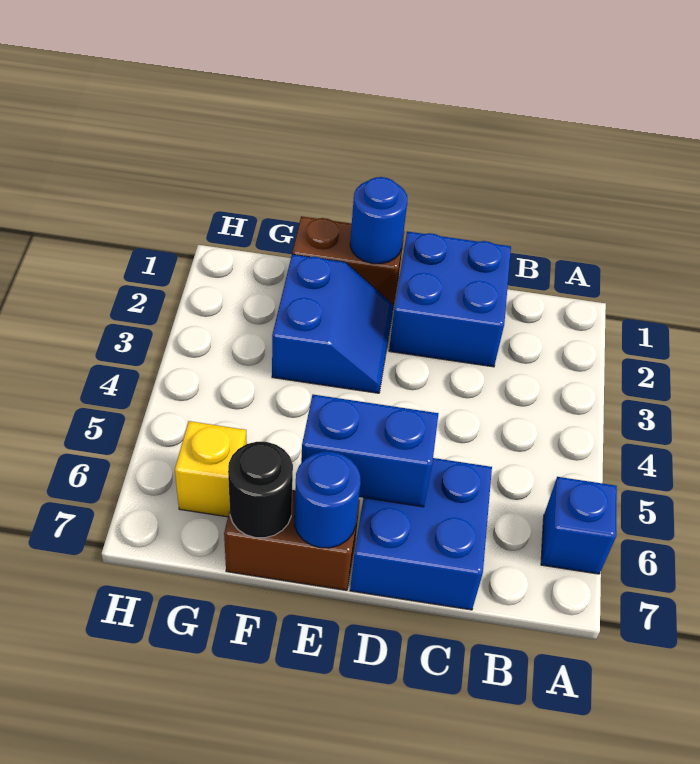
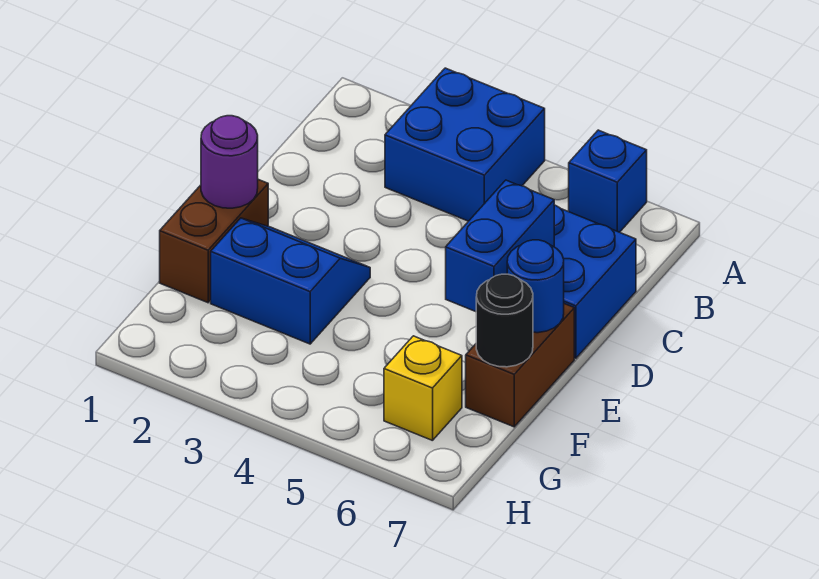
blue brick C1:D2 level 1 -> blue brick A3:B4 level 1
blue round brick E1 level 2 -> purple round brick E1 level 2

